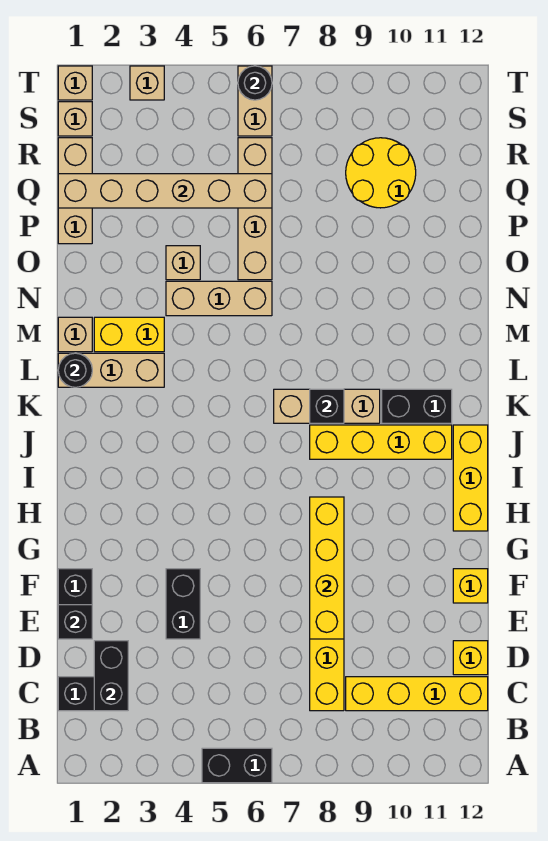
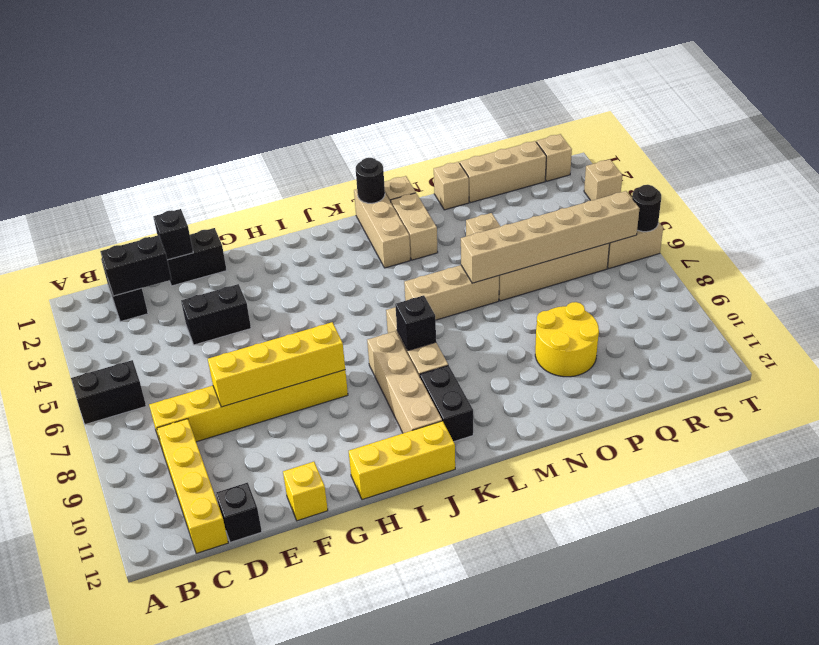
black brick A5:A6 level 1 -> black brick A6:B6 level 1
yellow brick D12 level 1 -> black brick D12 level 1
yellow brick J8:J11 level 1 -> tan brick J8:J11 level 1
yellow brick M2:M3 level 1 -> tan brick M2:M3 level 1
tan brick N4:N6 level 1 -> tan brick L6:N6 level 1
tan brick Q1:Q6 level 2 -> tan brick N6:S6 level 2
yellow round brick Q9:R10 level 1 -> yellow round brick O9:P10 level 1
tan brick T1 level 1 -> tan brick O1 level 1

